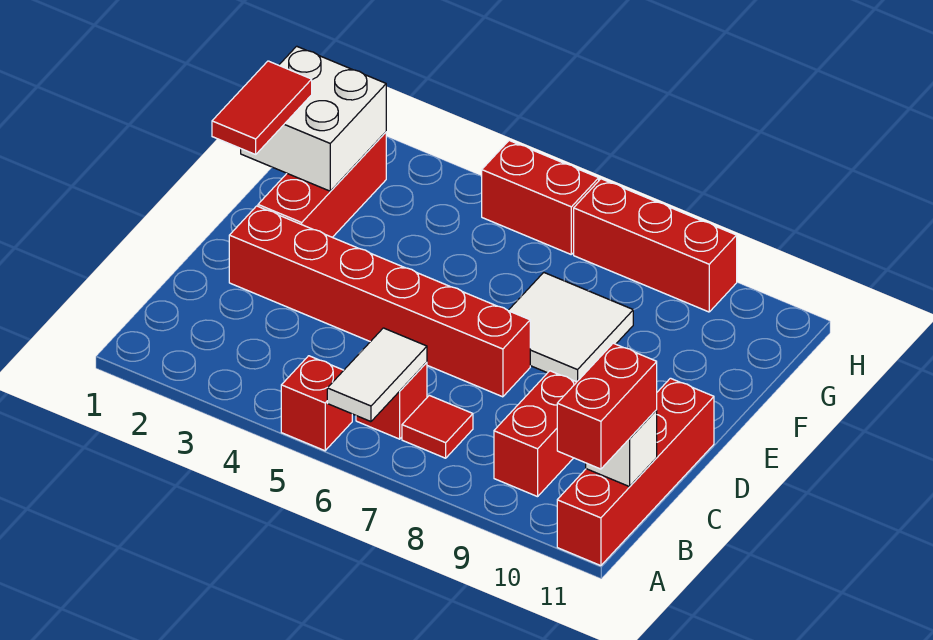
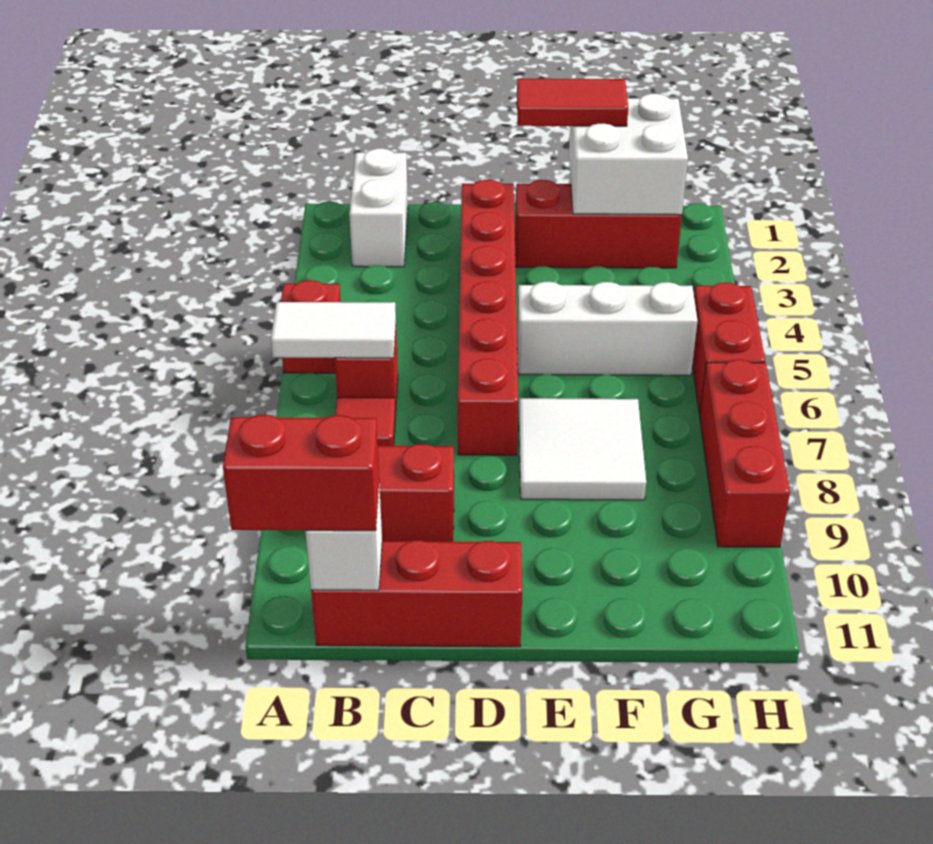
red brick A11:D11 level 1 -> red brick B11:D11 level 1
none -> white brick B1:B2 level 1
none -> white brick E5:G5 level 1

